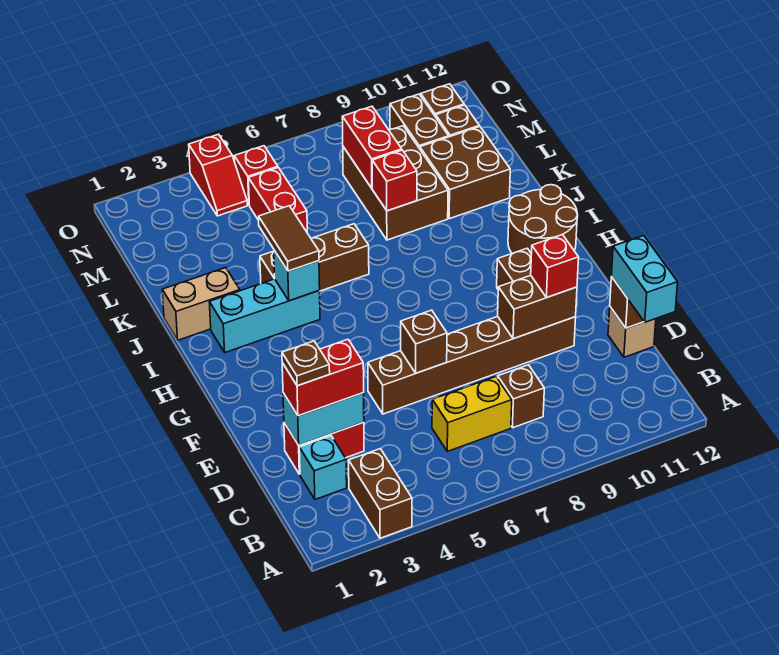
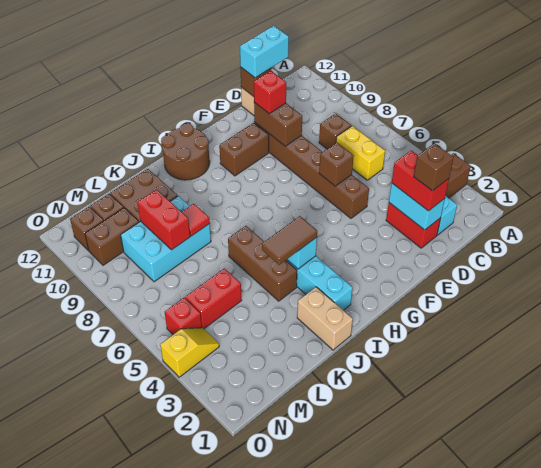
brown plate D2 level 4 -> brown brick D2 level 4
brown brick K8:M9 level 1 -> cyan brick K8:M9 level 1
red brick K8 level 2 -> red tile K8 level 2
red brick L8:M8 level 2 -> red brick L8:L9 level 2
red slope N4:O4 level 1 top O -> yellow slope N4:O4 level 1 top O

